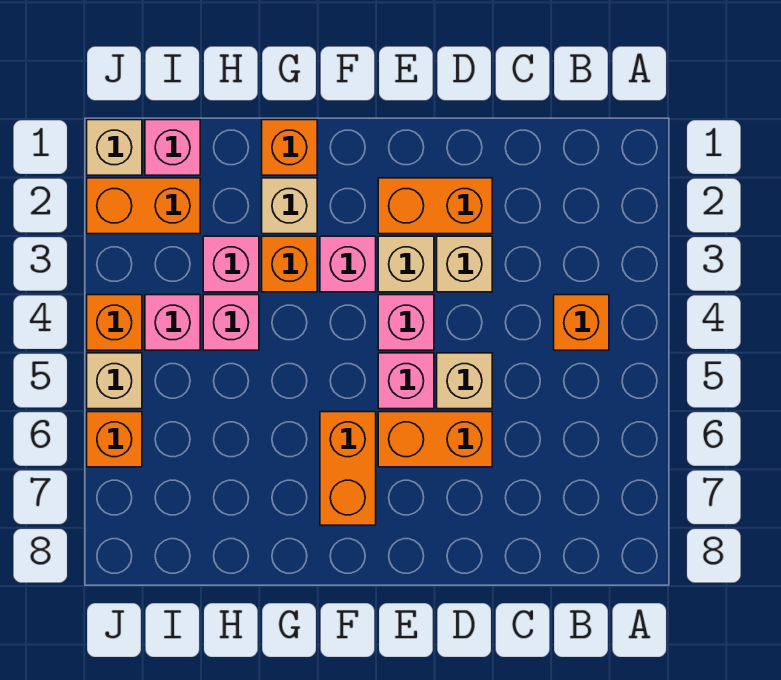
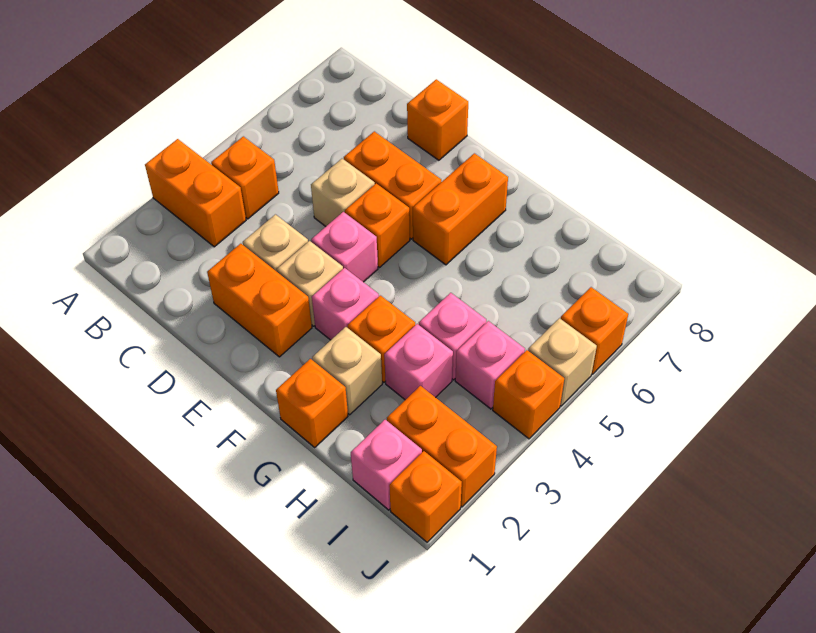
none -> orange brick A3:B3 level 1
none -> orange brick D8 level 1
pink brick E5 level 1 -> orange brick E5 level 1
tan brick J1 level 1 -> orange brick J1 level 1

